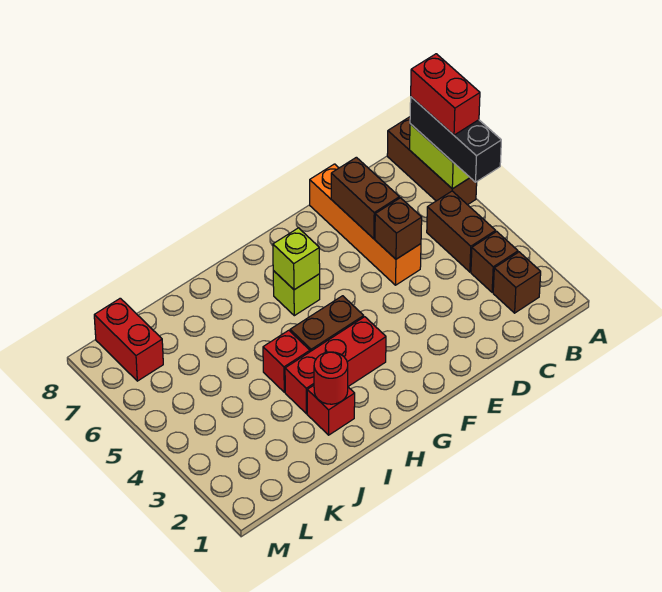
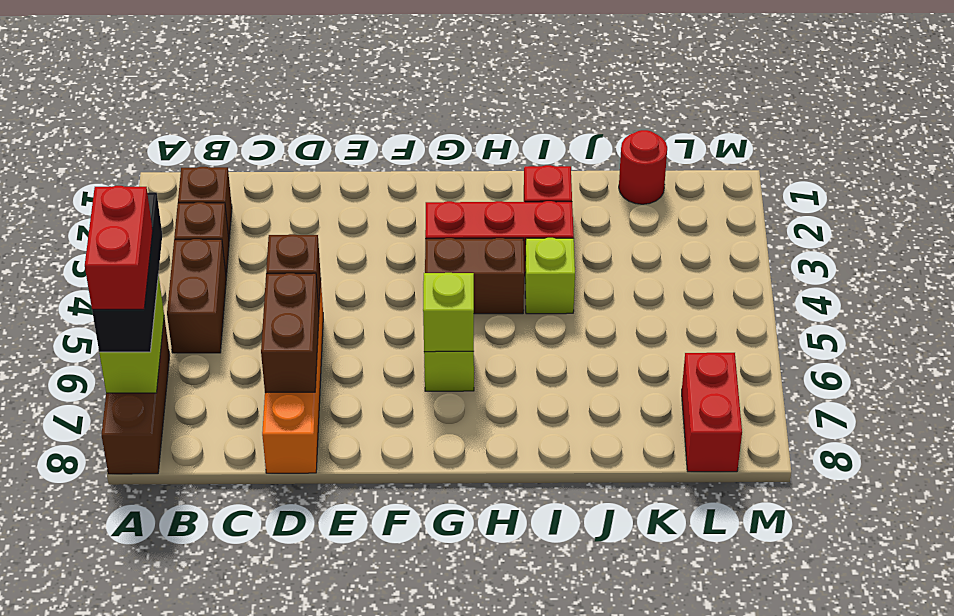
red round brick I2 level 2 -> red round brick K1 level 1
red brick I4 level 1 -> lime brick I4 level 1

